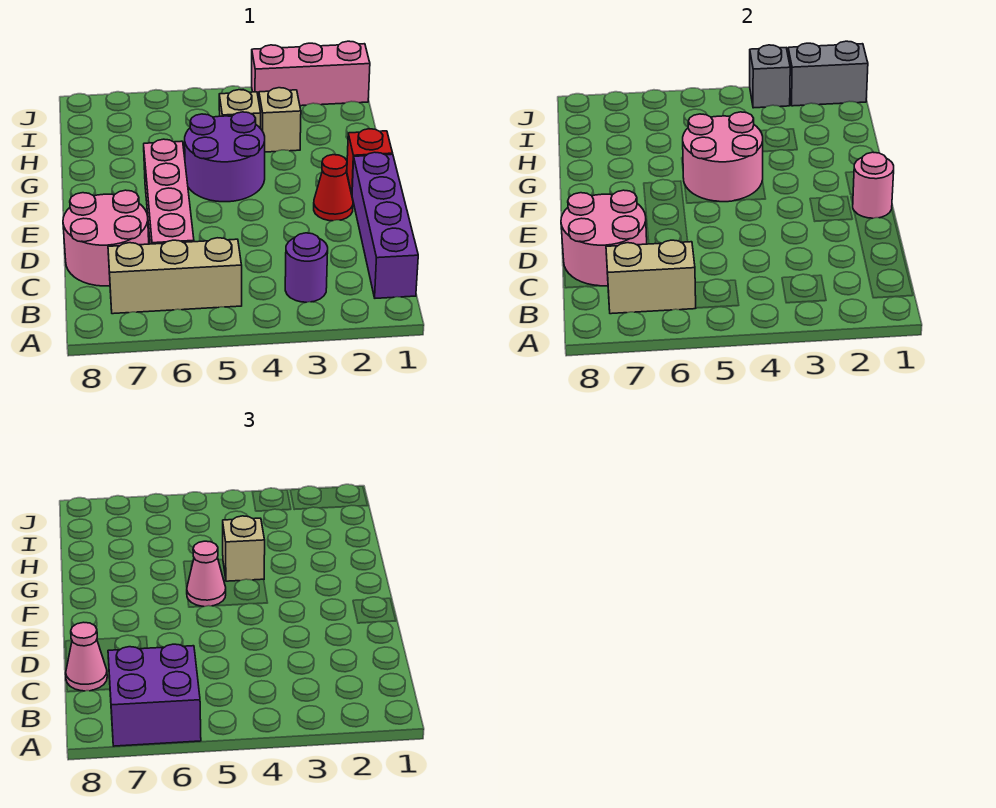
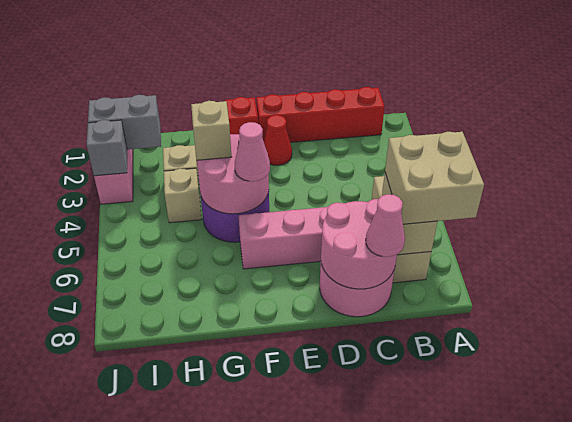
purple brick A6:B7 level 3 -> tan brick A6:B7 level 3
purple brick B1:E1 level 1 -> red brick B1:E1 level 1
purple round brick B3 level 1 -> none
pink round brick E1 level 2 -> none
grey brick J1:J2 level 2 -> grey brick I2:J2 level 2

